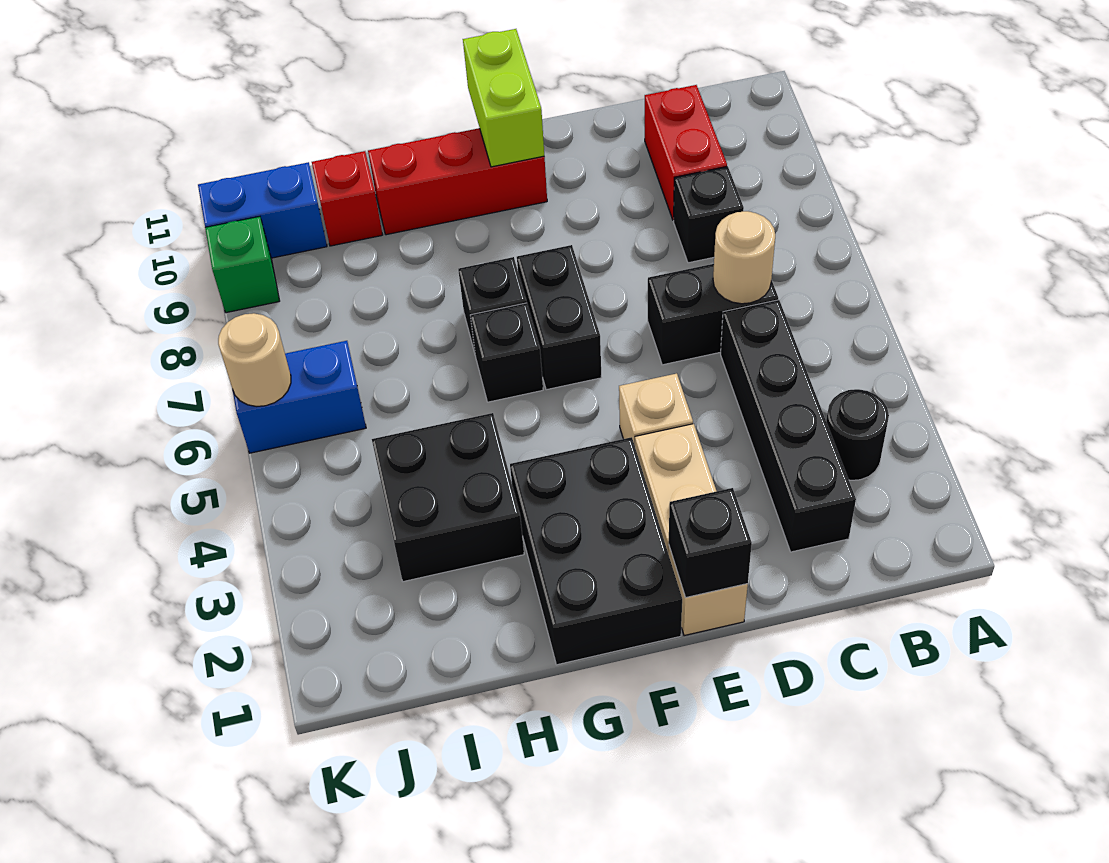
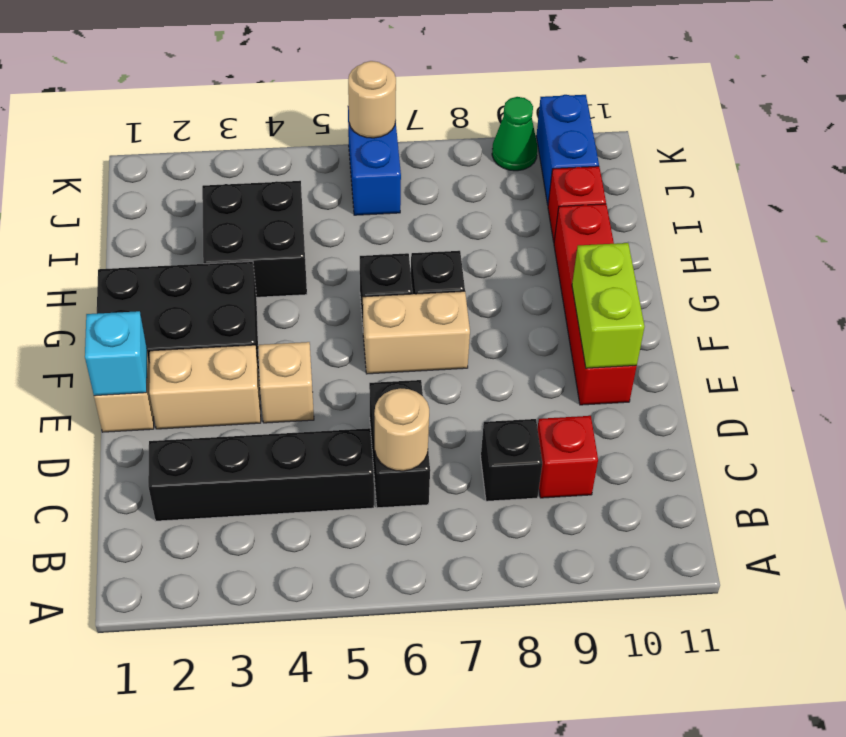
black round brick B3 level 1 -> none
red brick C9:C10 level 1 -> red brick C9 level 1
black brick E1 level 2 -> cyan brick E1 level 2
black brick F6:F7 level 1 -> tan brick F6:F7 level 1
red brick F10:H10 level 1 -> red brick E10:H10 level 1
lime brick F10:F11 level 2 -> lime brick E10:F10 level 2
green brick K9 level 1 -> green cone K9 level 1

